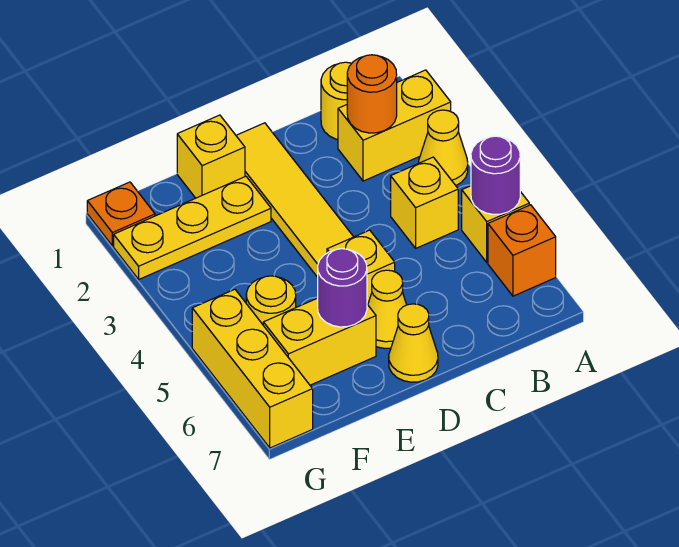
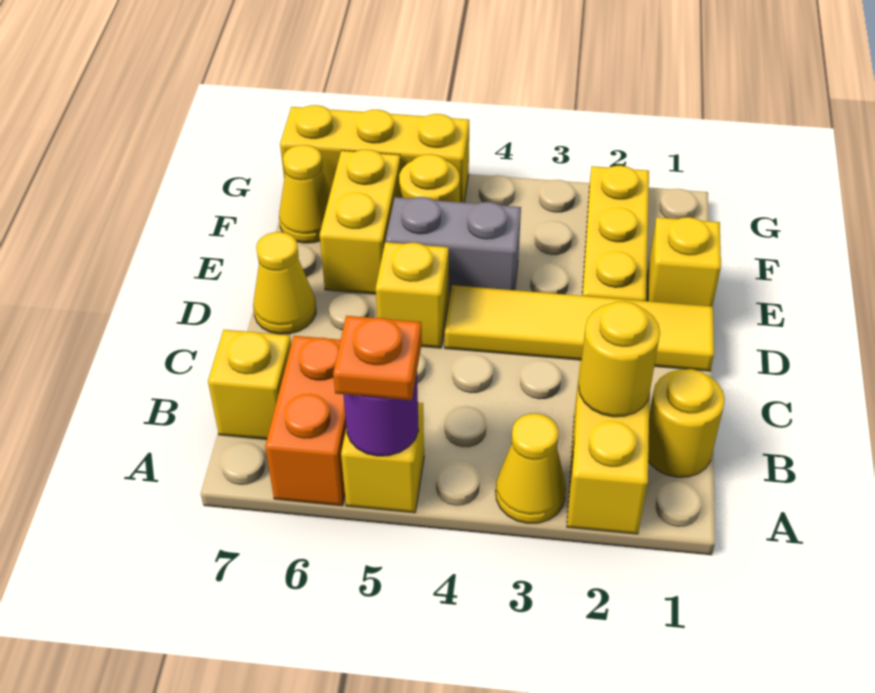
orange brick A6 level 1 -> orange brick A6:B6 level 1
orange round brick B2 level 2 -> yellow round brick B2 level 2
yellow brick B4 level 1 -> yellow brick B7 level 1
yellow cone D6 level 1 -> yellow cone F7 level 1
none -> grey brick E4:E5 level 1
purple round brick E6 level 2 -> none
orange plate G1 level 1 -> orange plate A5 level 3

